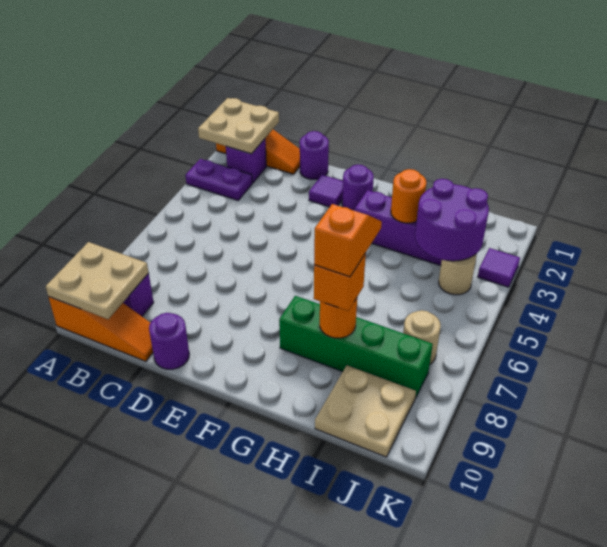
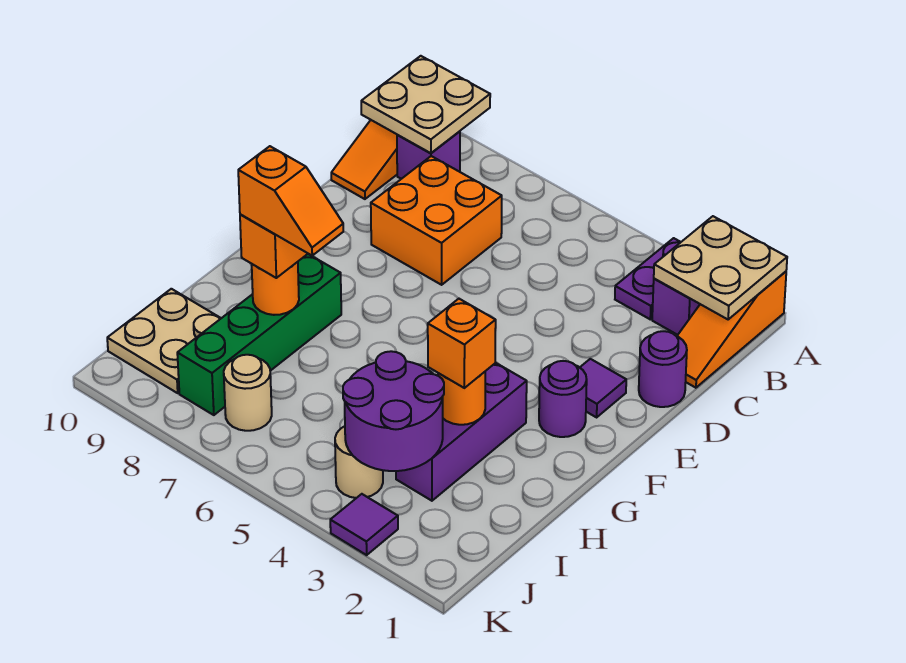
none -> orange brick C7:D8 level 1
purple round brick D10 level 1 -> none
none -> orange brick H3 level 3

